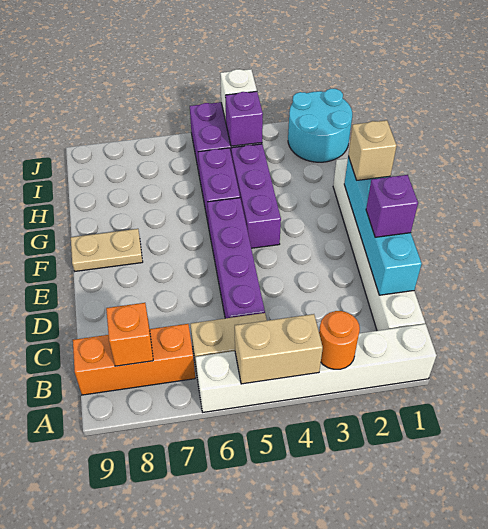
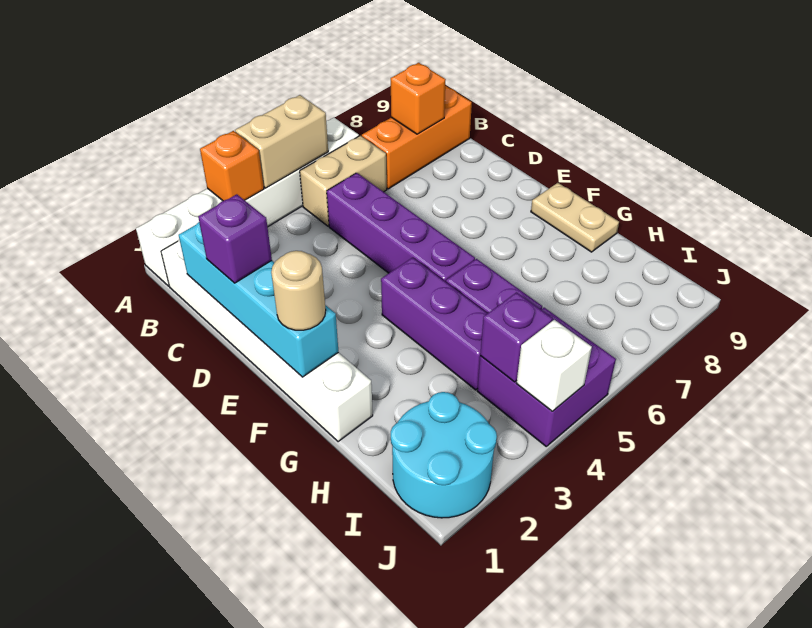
orange round brick A3 level 2 -> orange brick A3 level 2
tan brick F1 level 3 -> tan round brick F1 level 3
tan plate F8:F9 level 1 -> tan plate F9:G9 level 1

